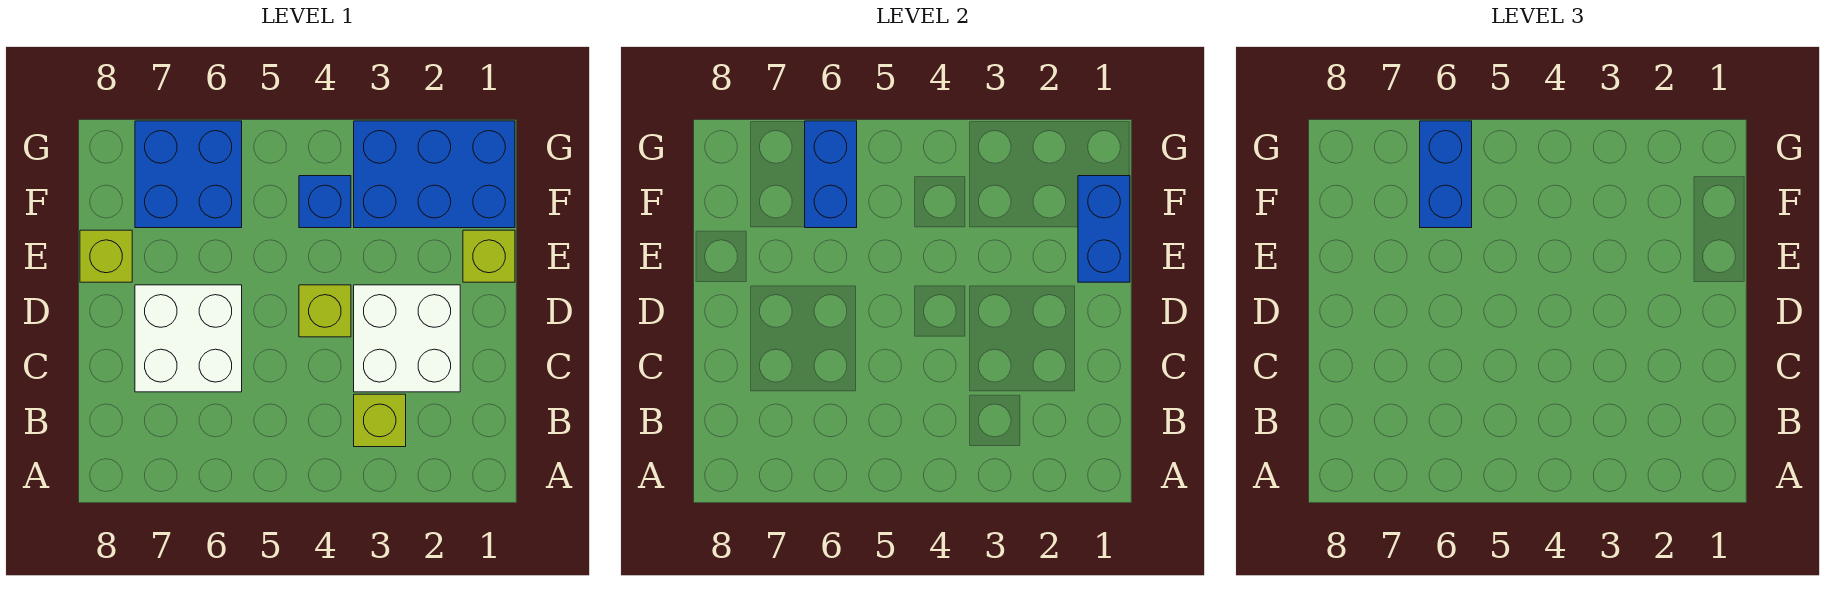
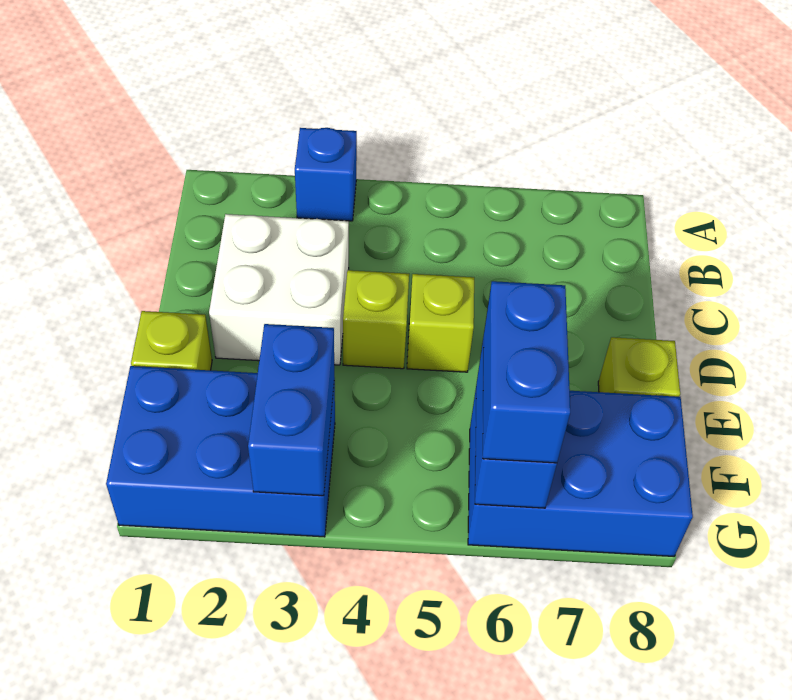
lime brick B3 level 1 -> lime brick D5 level 1
white brick C6:D7 level 1 -> none
blue brick E1:F1 level 2 -> blue brick F3:G3 level 2
blue brick F4 level 1 -> blue brick A3 level 1
blue brick F6:G7 level 1 -> blue brick F6:G8 level 1

